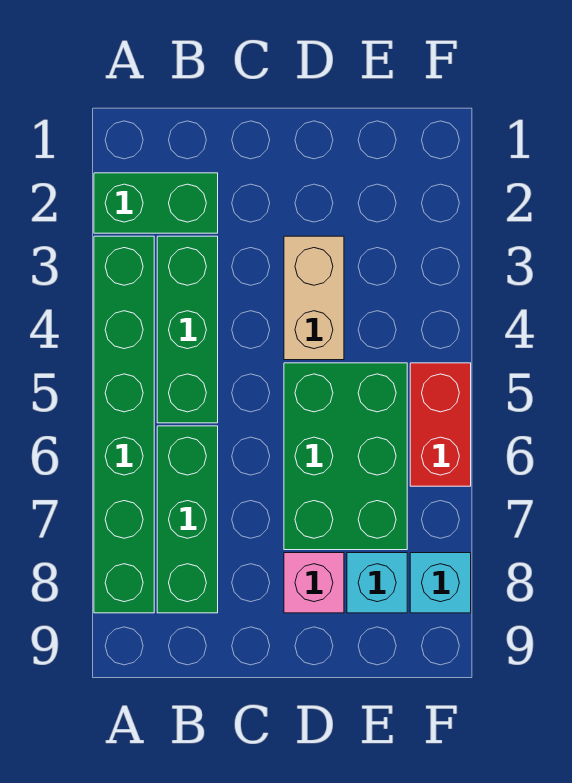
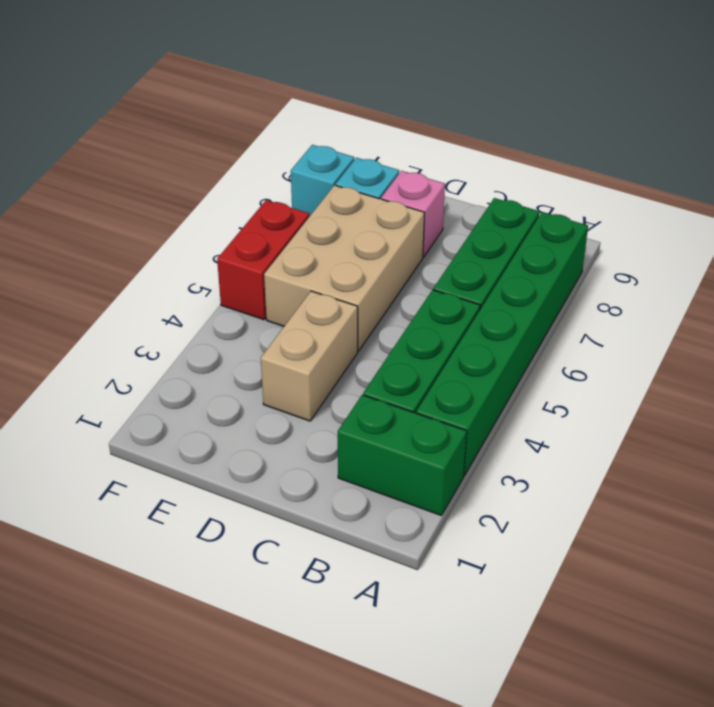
green brick D5:E7 level 1 -> tan brick D5:E7 level 1

